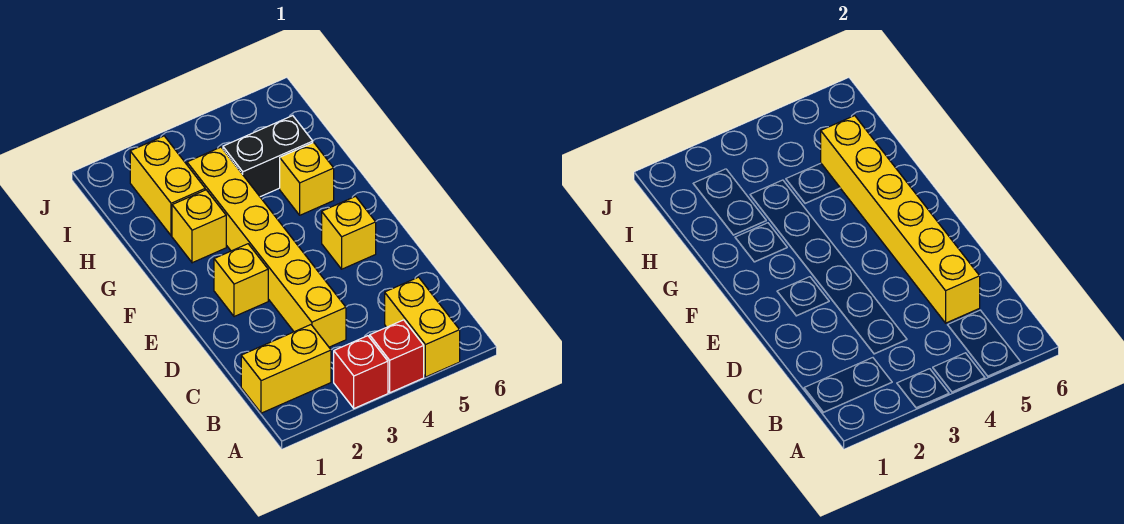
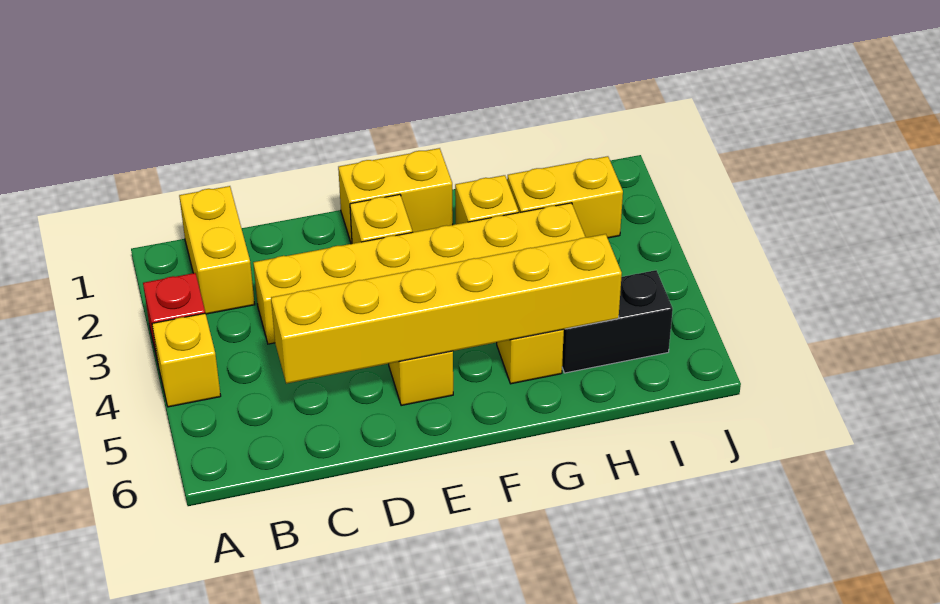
red brick A4 level 1 -> yellow brick A4 level 1
yellow brick A5:B5 level 1 -> yellow brick E1:F1 level 1
black brick H4:H5 level 1 -> black brick H5:I5 level 1

